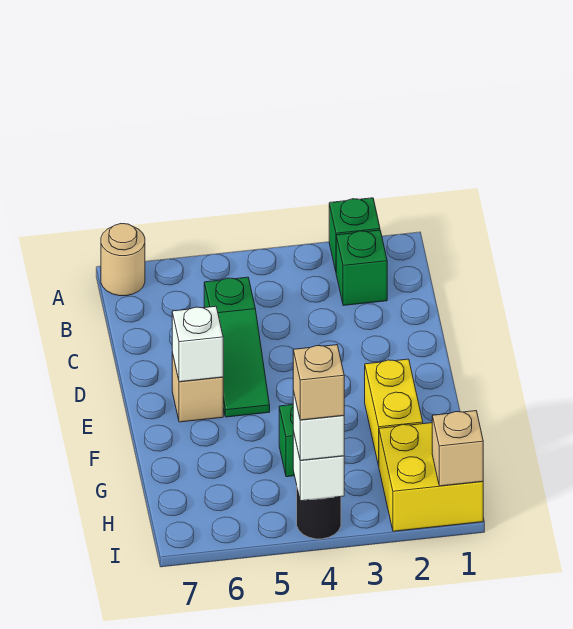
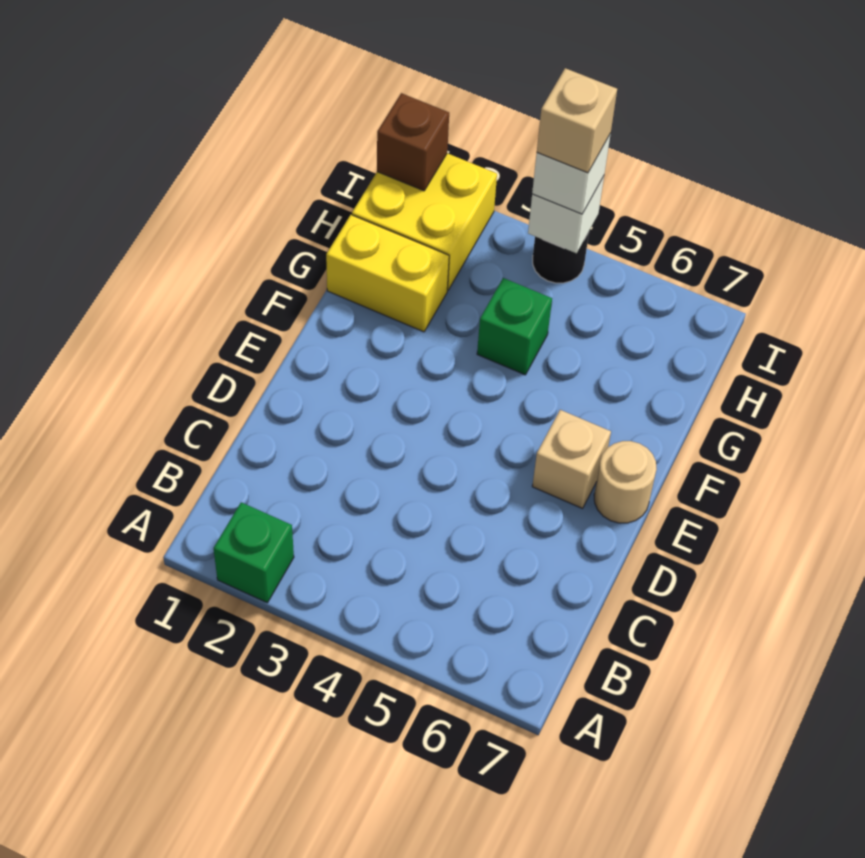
tan round brick A7 level 1 -> tan round brick E7 level 1
green brick B2 level 1 -> none
green slope C5:E5 level 1 top C -> none
white brick E6 level 2 -> none
yellow brick F2:G2 level 1 -> yellow brick G1:G2 level 1
tan brick I1 level 2 -> brown brick I1 level 2

